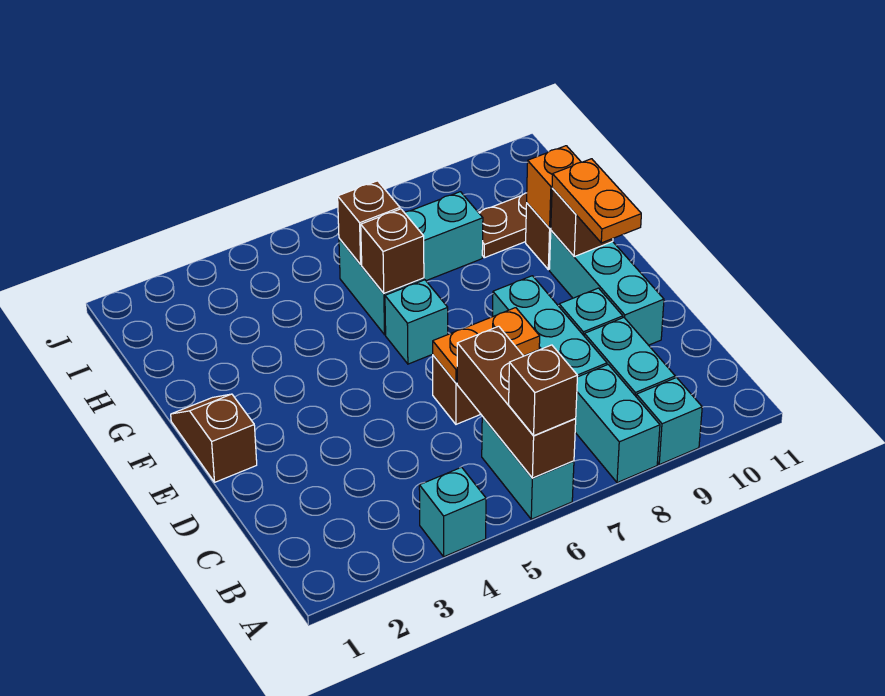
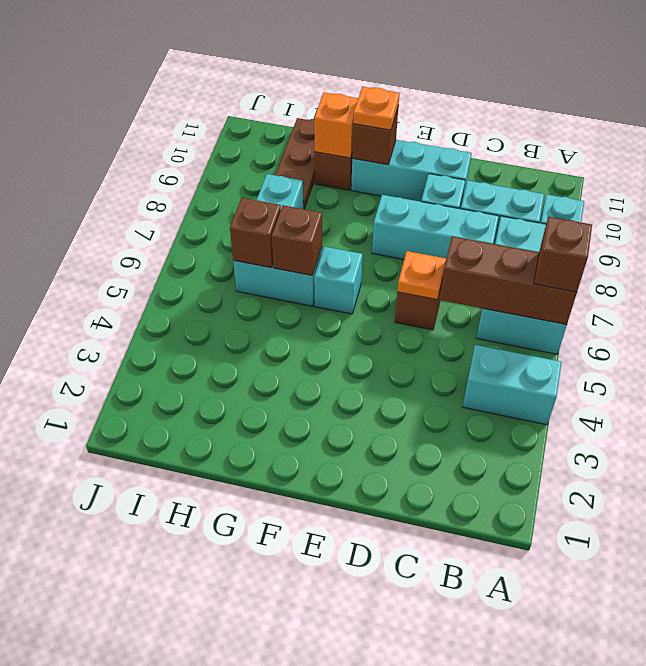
cyan brick A4 level 1 -> cyan brick A4:B4 level 1
orange plate D6:D7 level 2 -> orange plate D6 level 2
brown slope E1:F1 level 1 top E -> none
orange plate E10:F10 level 3 -> orange plate F10 level 3

